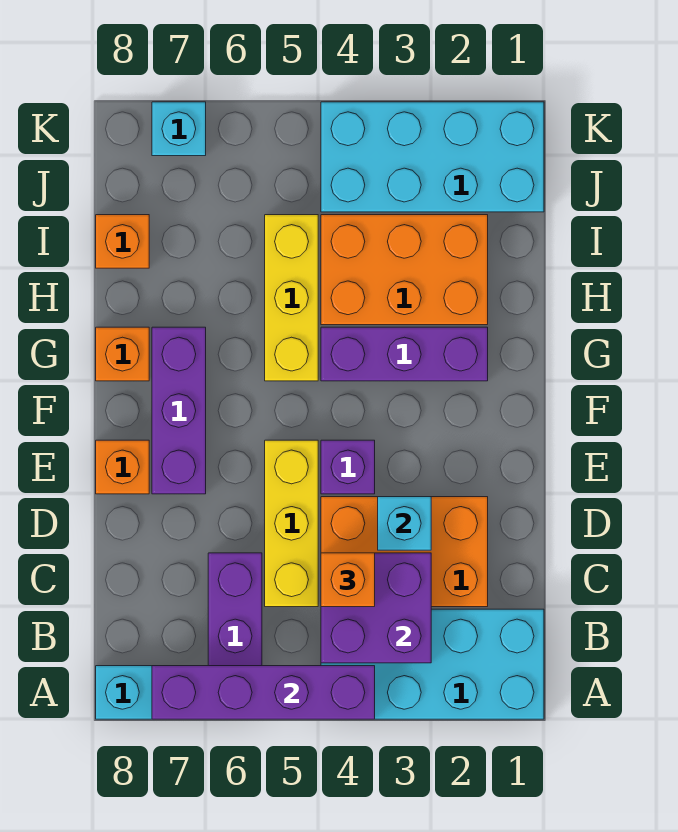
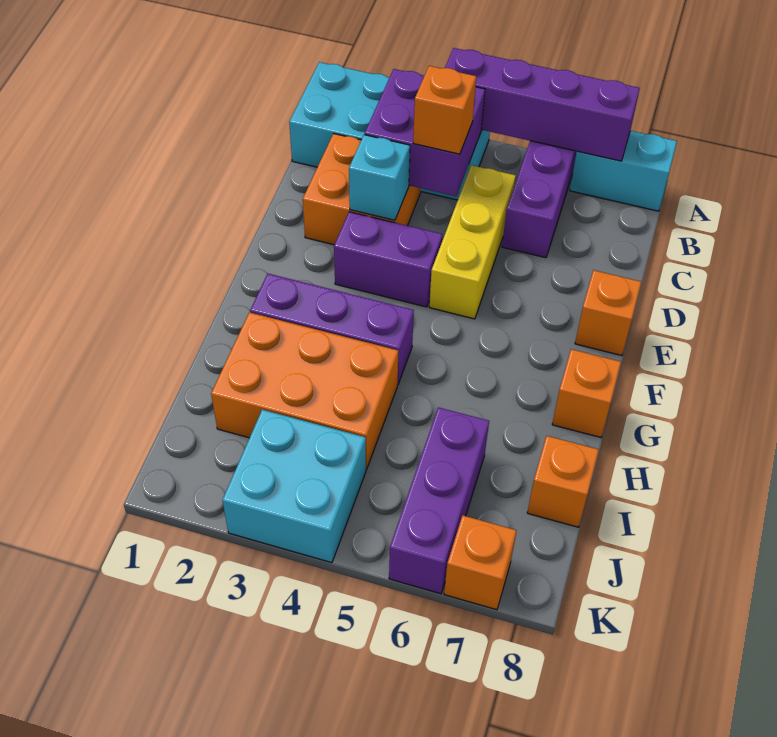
orange brick C2:D4 level 1 -> orange brick C2:D3 level 1
purple brick E4 level 1 -> purple brick E3:E4 level 1
purple brick E7:G7 level 1 -> purple brick I6:K6 level 1
yellow brick G5:I5 level 1 -> none
cyan brick J1:K4 level 1 -> cyan brick J3:K4 level 1
cyan brick K7 level 1 -> orange brick K7 level 1

